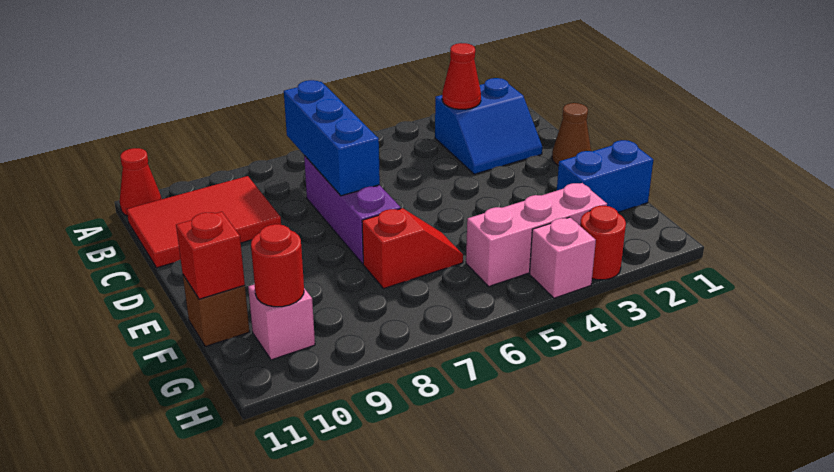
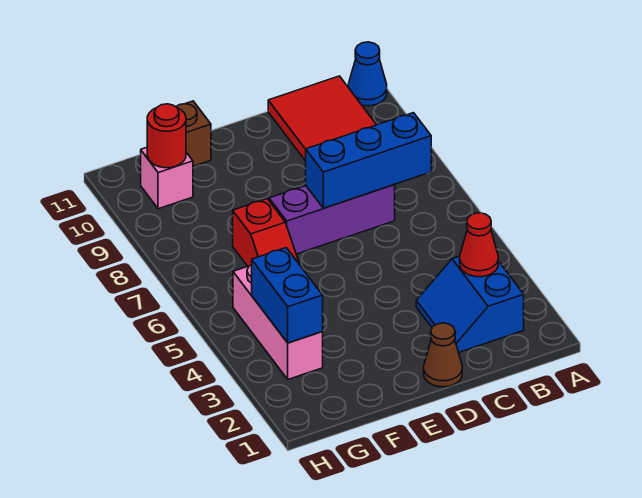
red cone A11 level 1 -> blue cone A11 level 1
blue brick F1:F2 level 1 -> blue brick G3:G4 level 2
red brick F11 level 2 -> none
red round brick H3 level 1 -> none
pink brick H4 level 1 -> none

